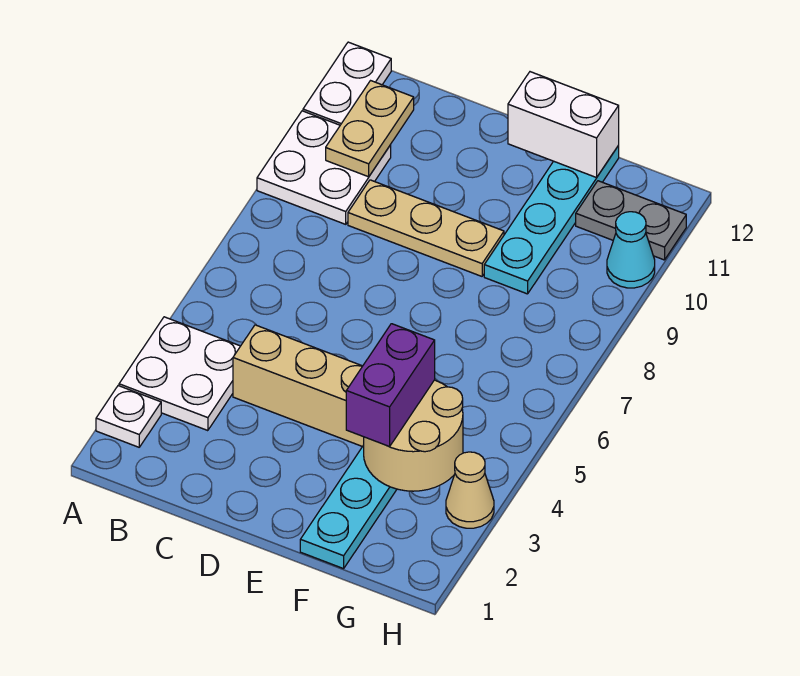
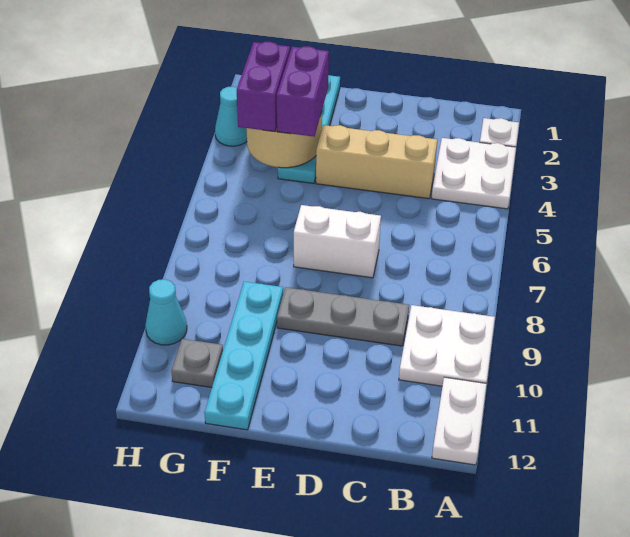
tan plate B10:B11 level 2 -> none
tan plate C9:E9 level 1 -> grey plate C9:E9 level 1
white brick E12:F12 level 2 -> white brick D7:E7 level 1
none -> purple brick G3:G4 level 3
grey plate G11:H11 level 1 -> grey plate G11 level 1
tan cone H3 level 1 -> cyan cone H3 level 1

